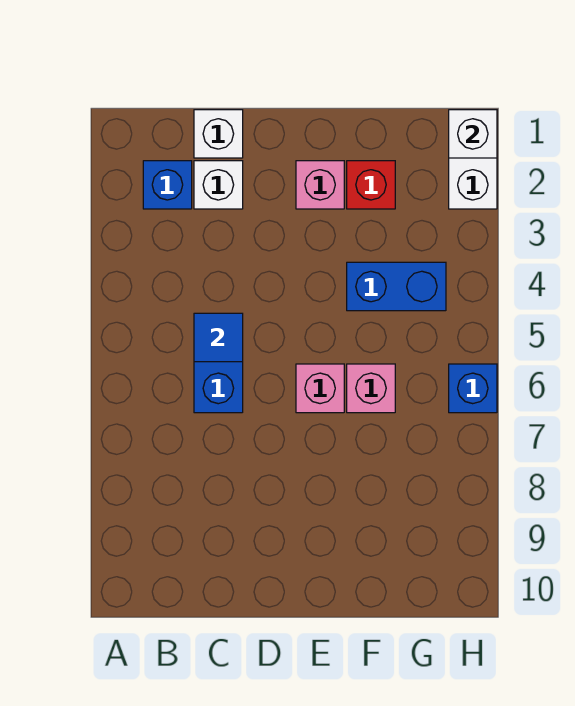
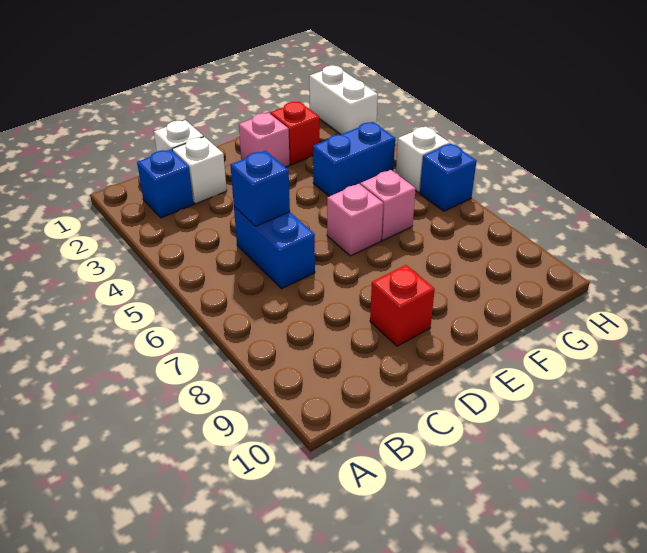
blue tile C5 level 2 -> blue brick C5 level 2
none -> red brick D9 level 1
white brick H1 level 2 -> white brick H5 level 1

